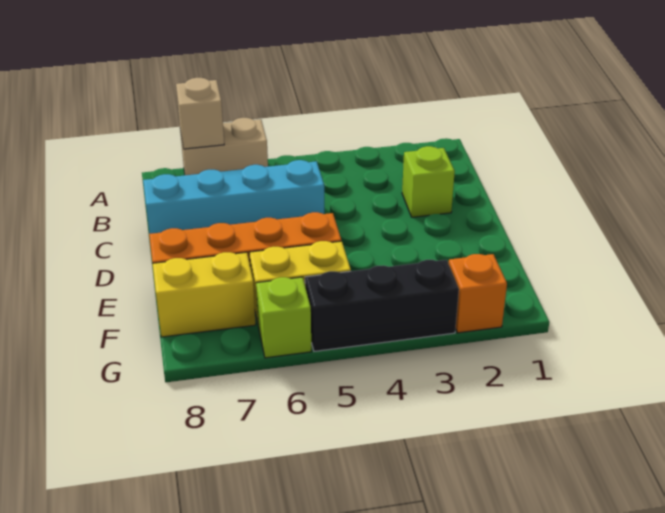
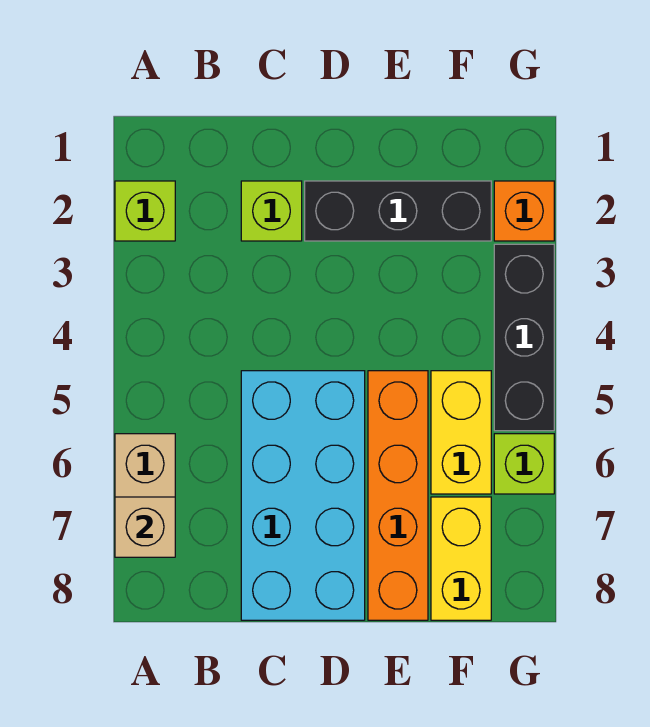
none -> lime brick A2 level 1
cyan brick C5:C8 level 1 -> cyan brick C5:D8 level 1
none -> black brick D2:F2 level 1

